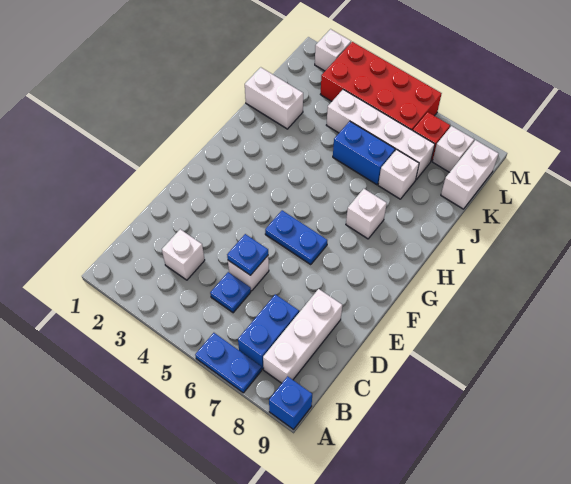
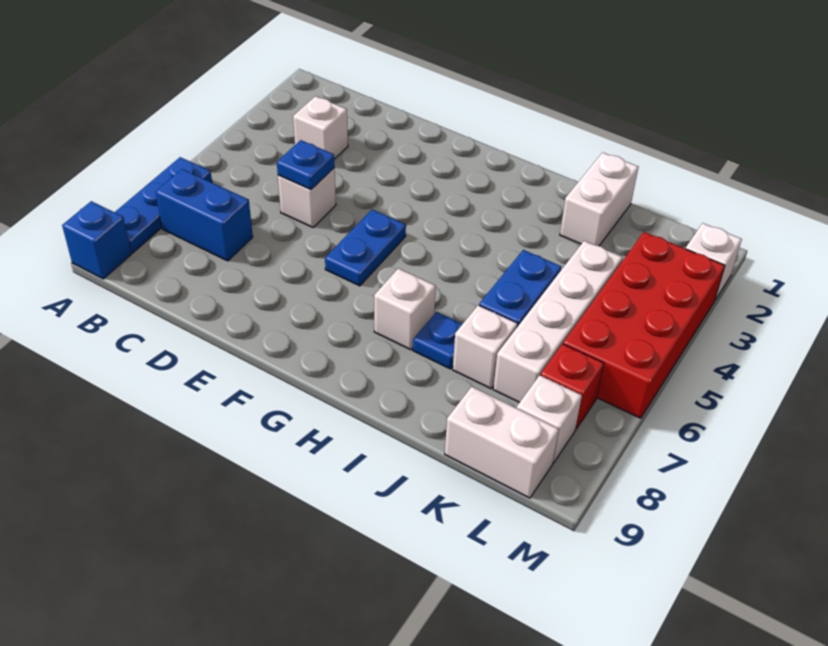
blue plate A6:A7 level 1 -> blue plate A6:A8 level 1
white brick B8:D8 level 1 -> none
blue plate C5 level 1 -> blue plate I7 level 1

